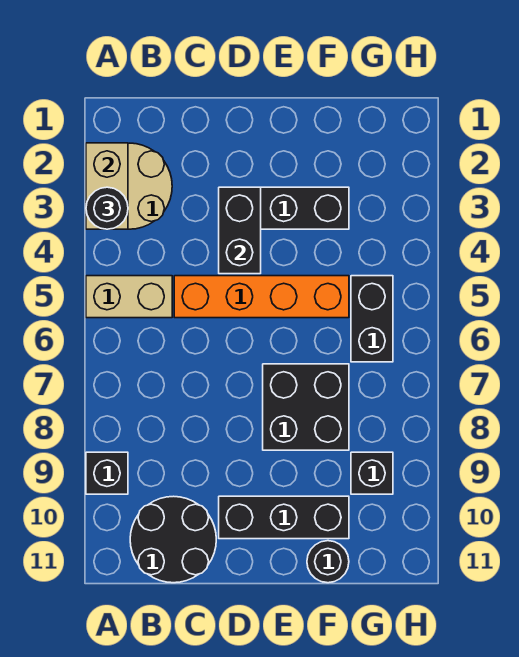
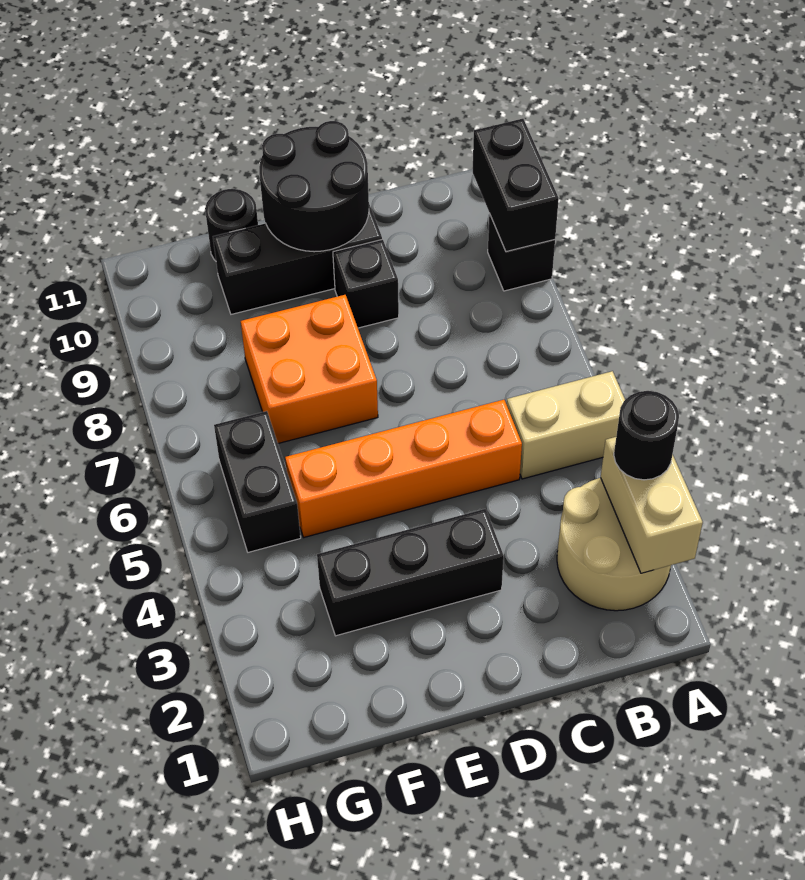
black round brick B10:C11 level 1 -> black round brick D10:E11 level 2
black brick D3:D4 level 2 -> black brick A9:A10 level 2
black brick E7:F8 level 1 -> orange brick E7:F8 level 1
black brick G9 level 1 -> black brick D9 level 1

